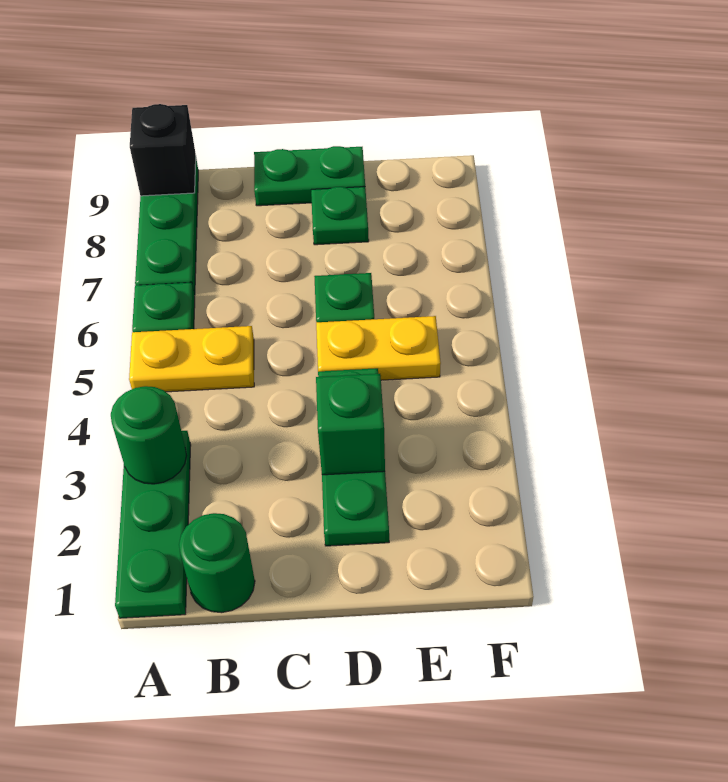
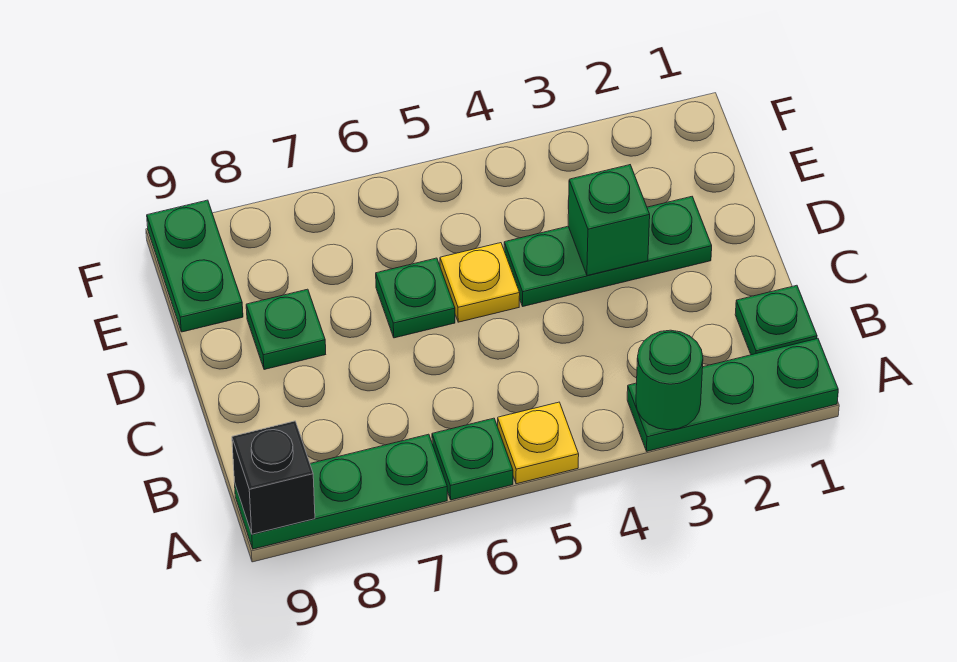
yellow plate A5:B5 level 1 -> yellow plate A5 level 1
green round brick B1 level 1 -> green plate B1 level 1
green plate C9:D9 level 1 -> green plate E9:F9 level 1
yellow plate D5:E5 level 1 -> yellow plate D5 level 1

